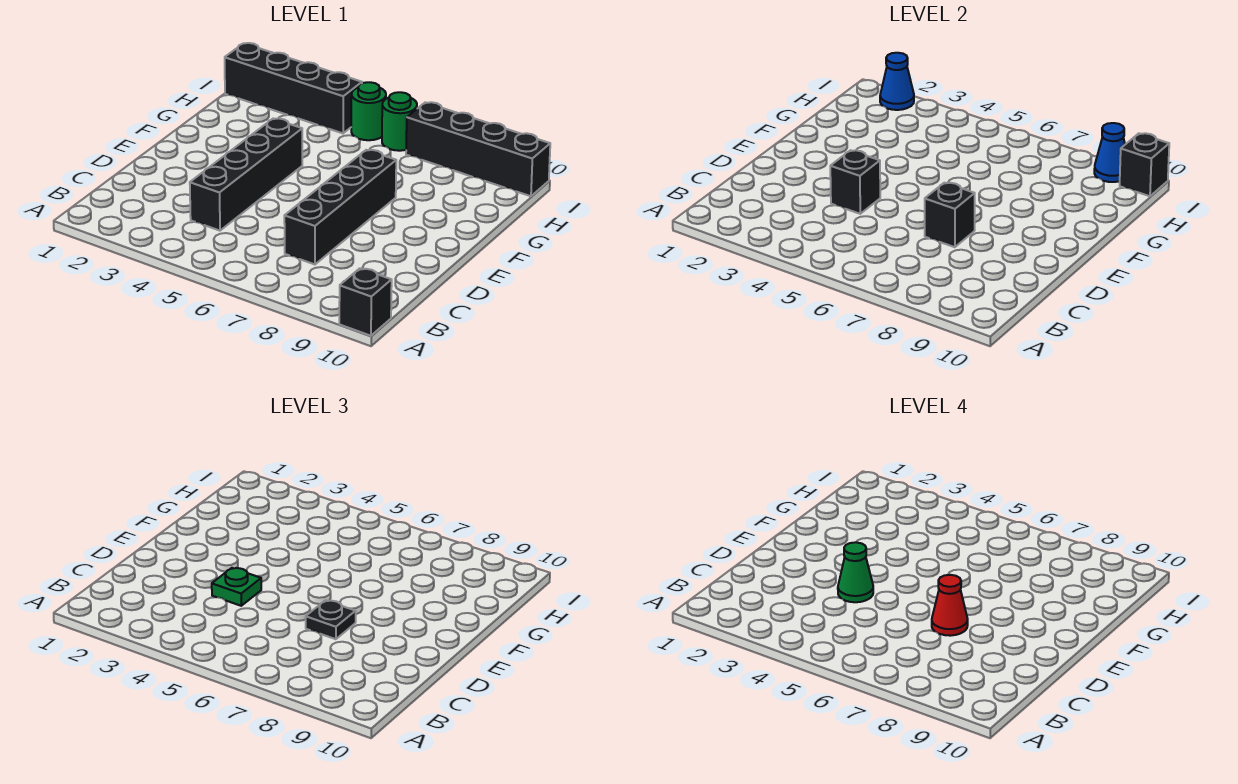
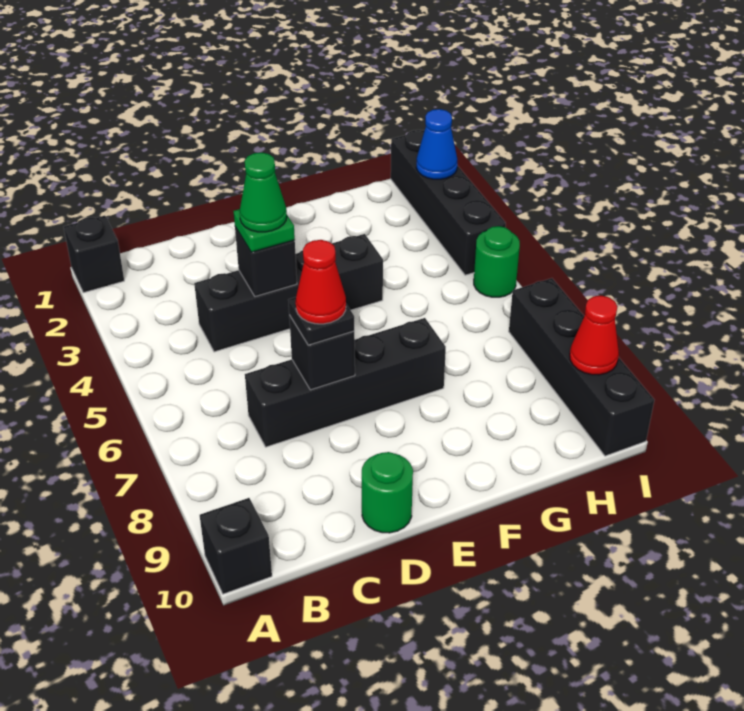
green round brick I6 level 1 -> green round brick D10 level 1
blue cone I9 level 2 -> red cone I9 level 2
black brick I10 level 2 -> black brick A1 level 1

